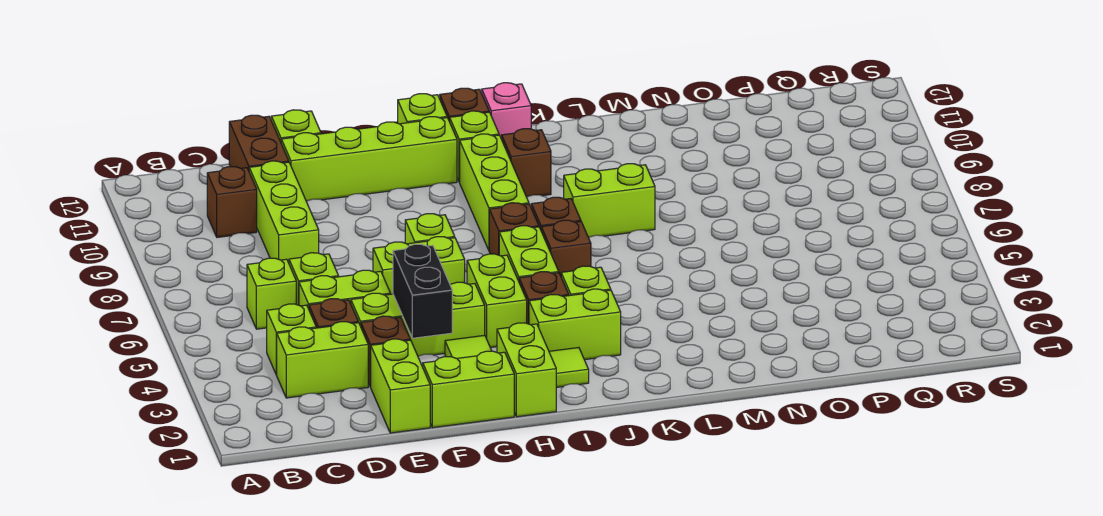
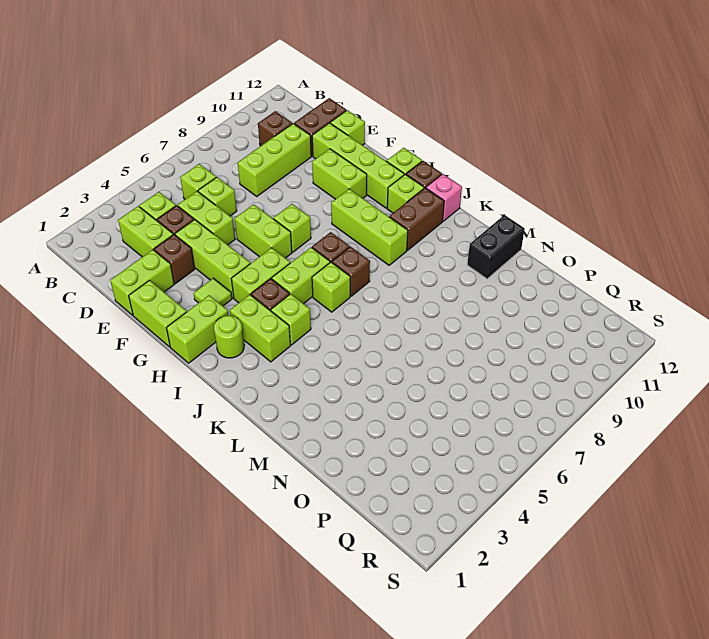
black brick F3:F4 level 2 -> black brick M11:M12 level 1
lime tile I2 level 1 -> lime round brick I2 level 1
lime brick I8:I10 level 1 -> lime brick H9:J9 level 1
brown brick J6 level 1 -> lime brick J6 level 1
brown brick J10 level 1 -> brown brick J10:J11 level 1
lime brick K8:L8 level 1 -> lime brick F10:G10 level 1

